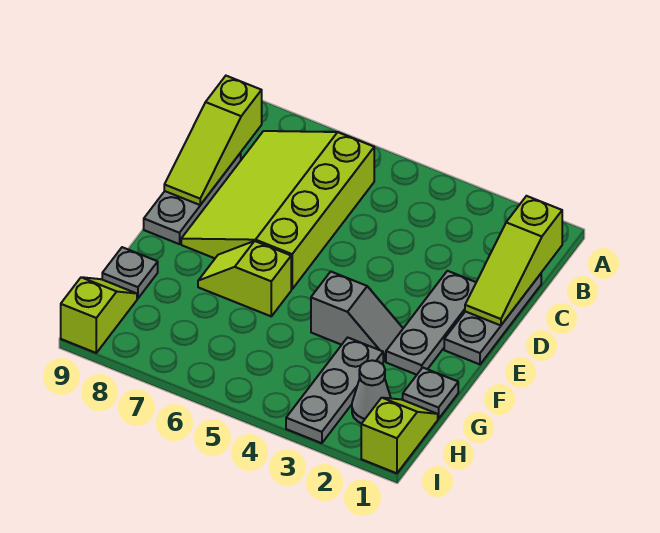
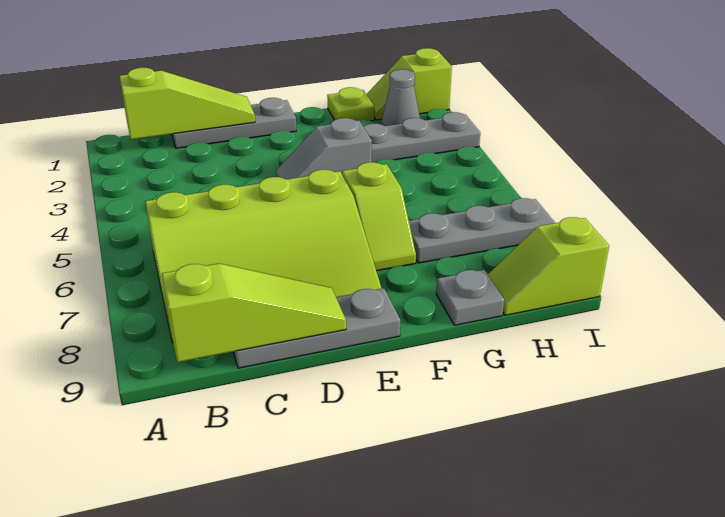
grey plate D2:F2 level 1 -> grey plate G7:I7 level 1
grey slope F3:F4 level 1 top 4 -> grey slope E4:F4 level 1 top F
grey plate G1 level 1 -> lime plate G1 level 1

